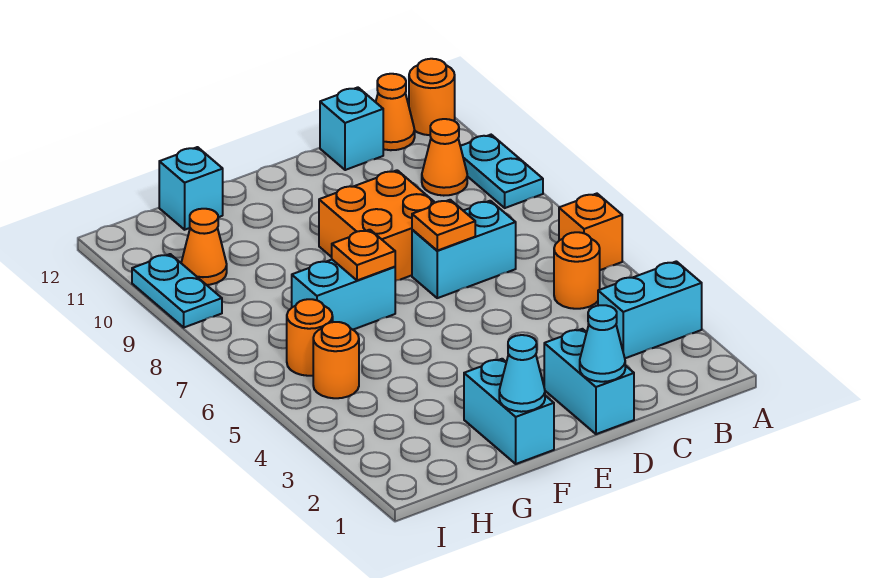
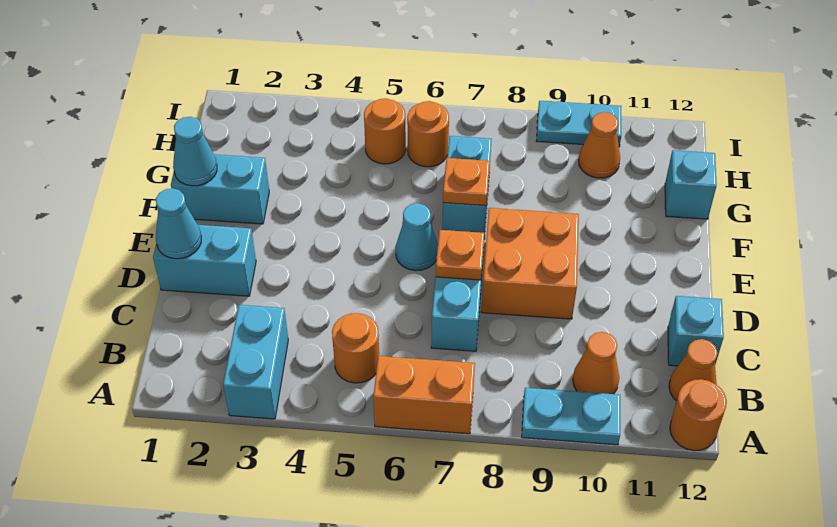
orange brick A6 level 1 -> orange brick A6:A7 level 1
none -> cyan cone E6 level 1

